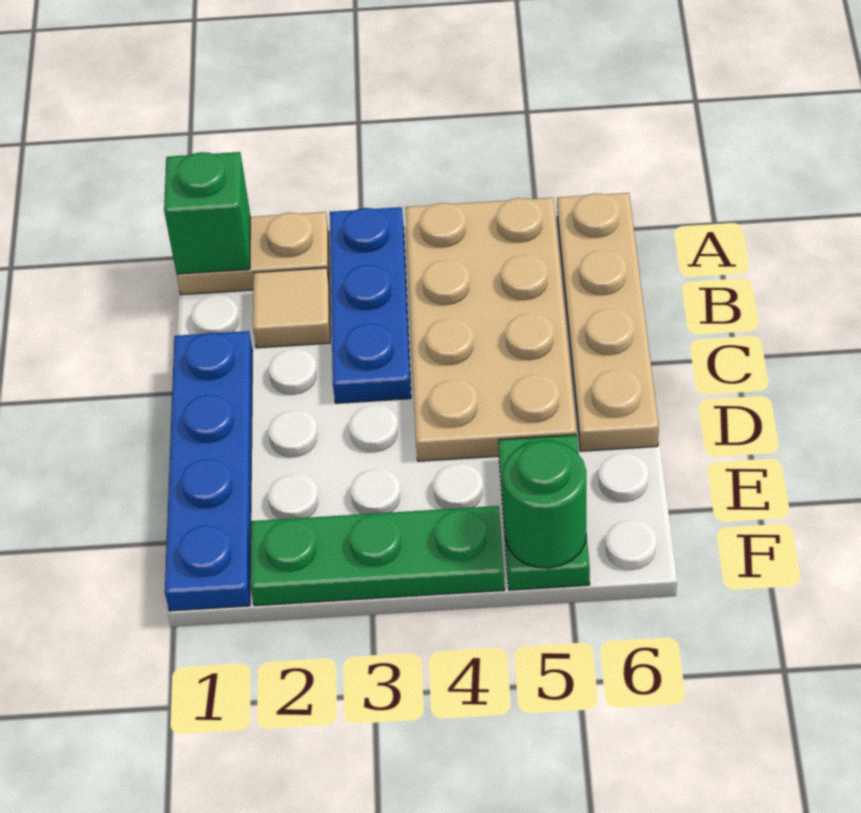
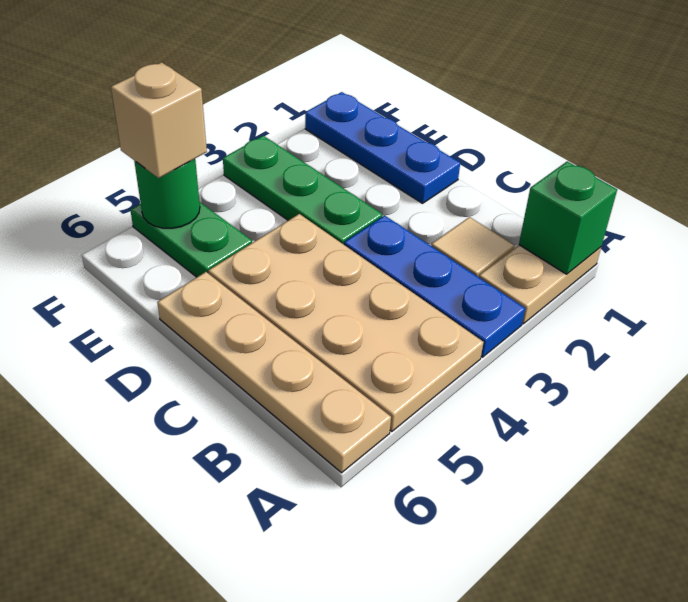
blue plate C1:F1 level 1 -> blue plate D1:F1 level 1
green plate F2:F4 level 1 -> green plate D3:F3 level 1
none -> tan brick F5 level 3

